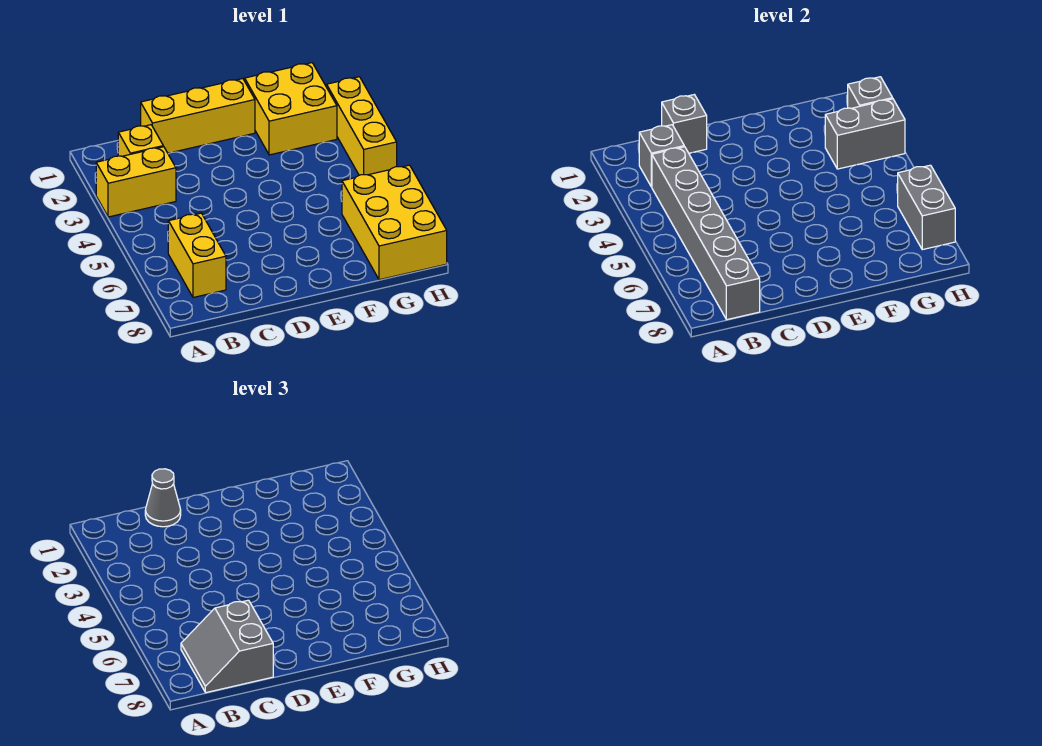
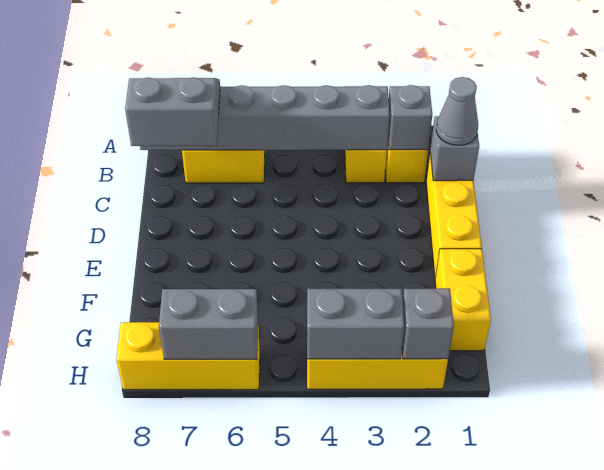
yellow brick F1:G2 level 1 -> yellow brick F1:G1 level 1
grey brick G3:H3 level 2 -> grey brick H3:H4 level 2
yellow brick G6:H8 level 1 -> yellow brick H6:H8 level 1

